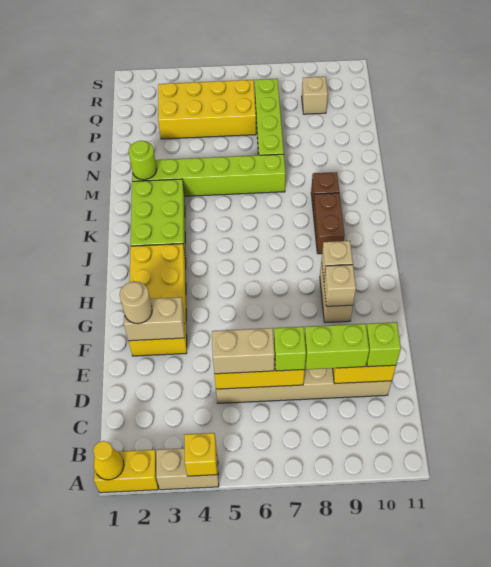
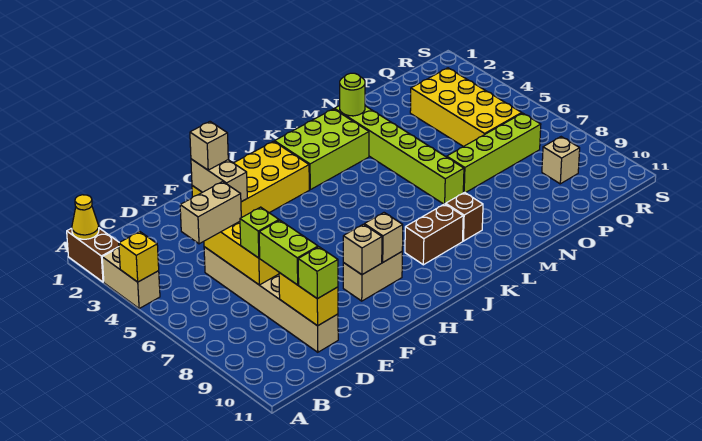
yellow brick A1:A2 level 1 -> brown brick A1:A2 level 1
tan brick D5:D6 level 3 -> tan brick C5:D5 level 3
tan round brick F2 level 3 -> tan brick F2 level 3

